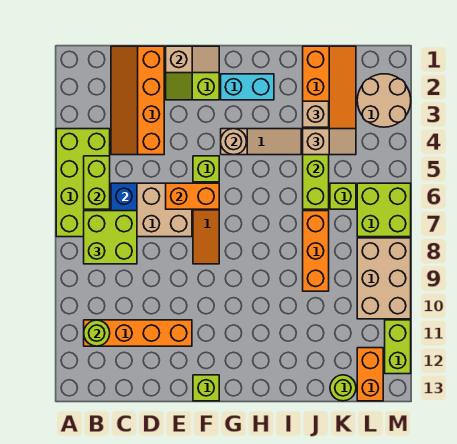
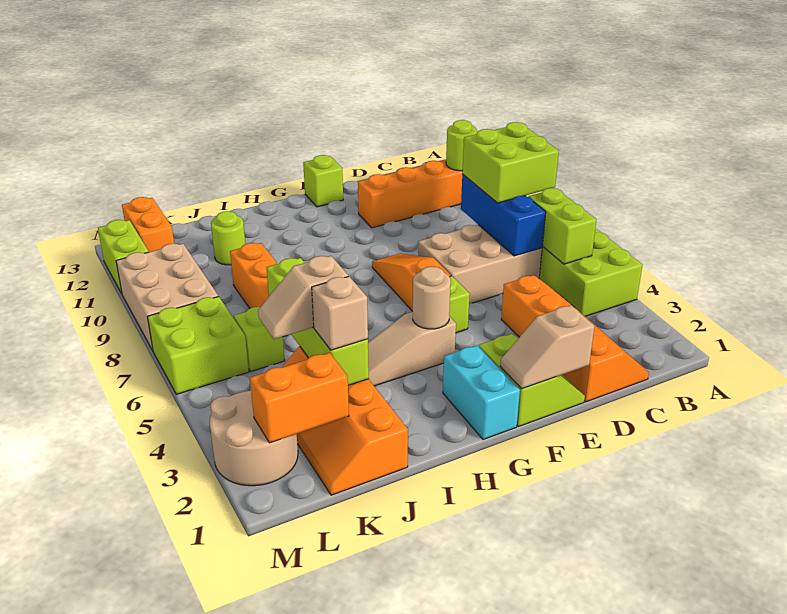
orange brick E6:F6 level 2 -> orange brick K2:L2 level 2
cyan brick G2:H2 level 1 -> cyan brick G1:G2 level 1
lime round brick K13 level 1 -> lime round brick J11 level 1

